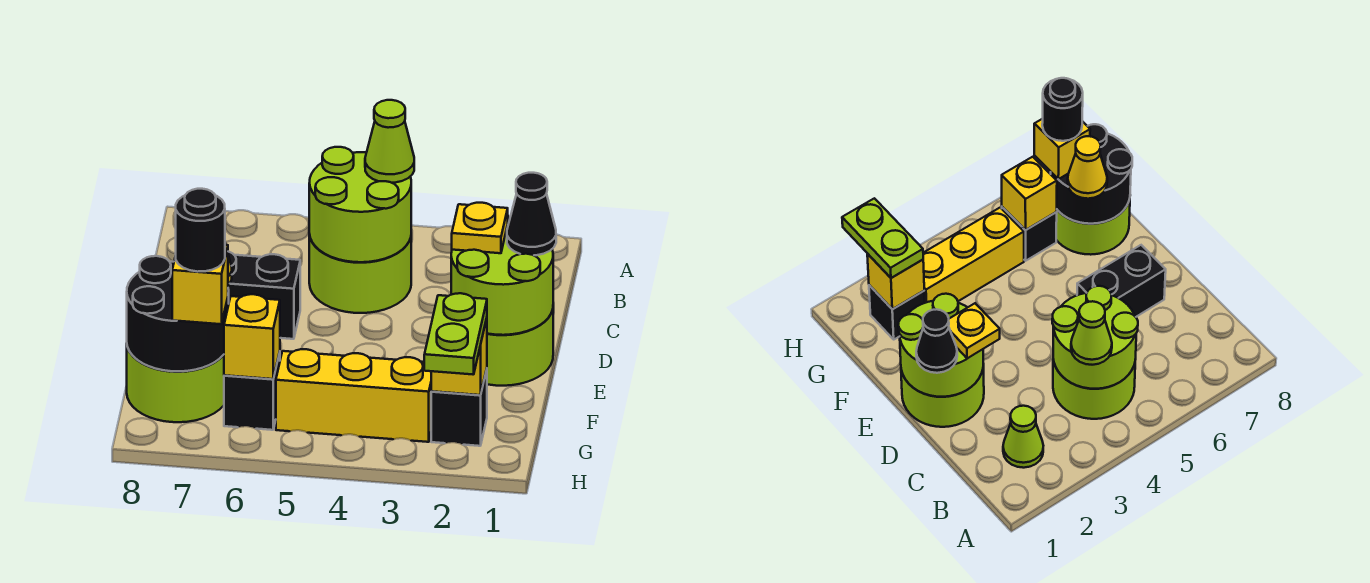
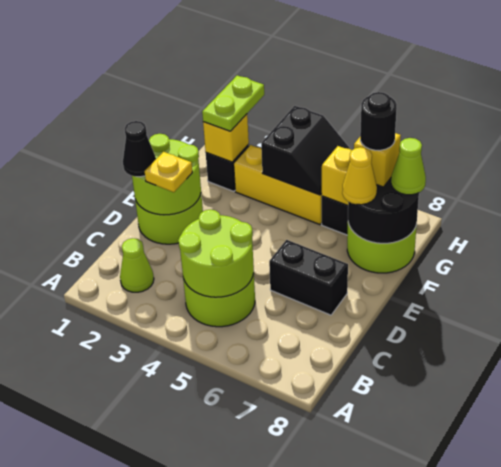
lime cone B4 level 3 -> lime cone G8 level 3
none -> black slope G4:H5 level 2 top 4

